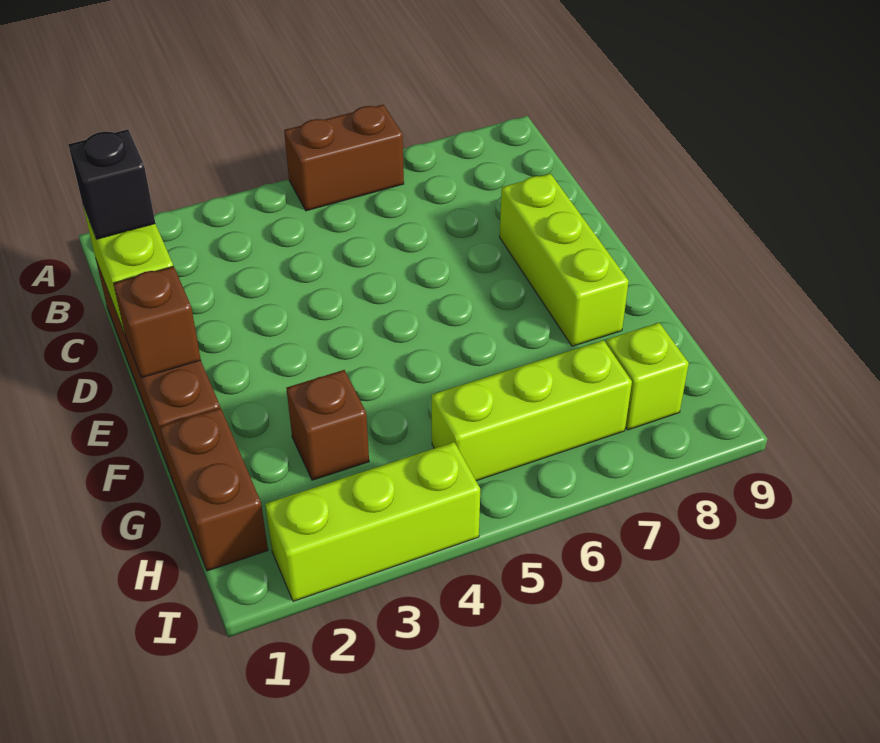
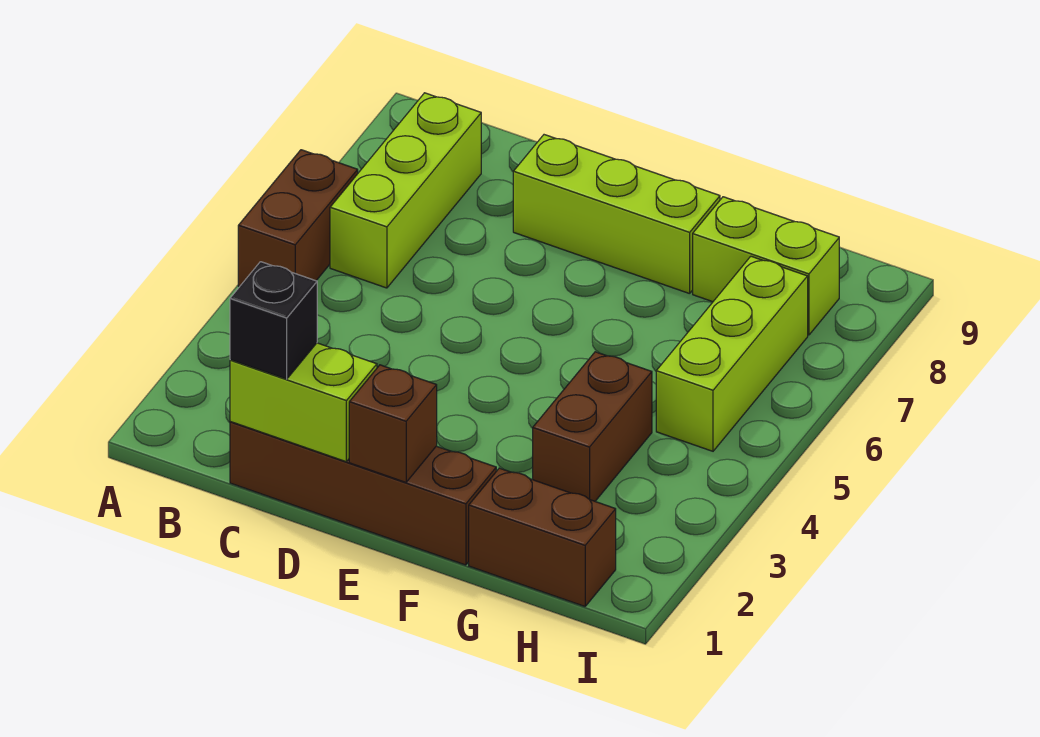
brown brick G3 level 1 -> brown brick G3:G4 level 1
lime brick H8 level 1 -> lime brick G8:H8 level 1
lime brick I2:I4 level 1 -> lime brick B6:B8 level 1

